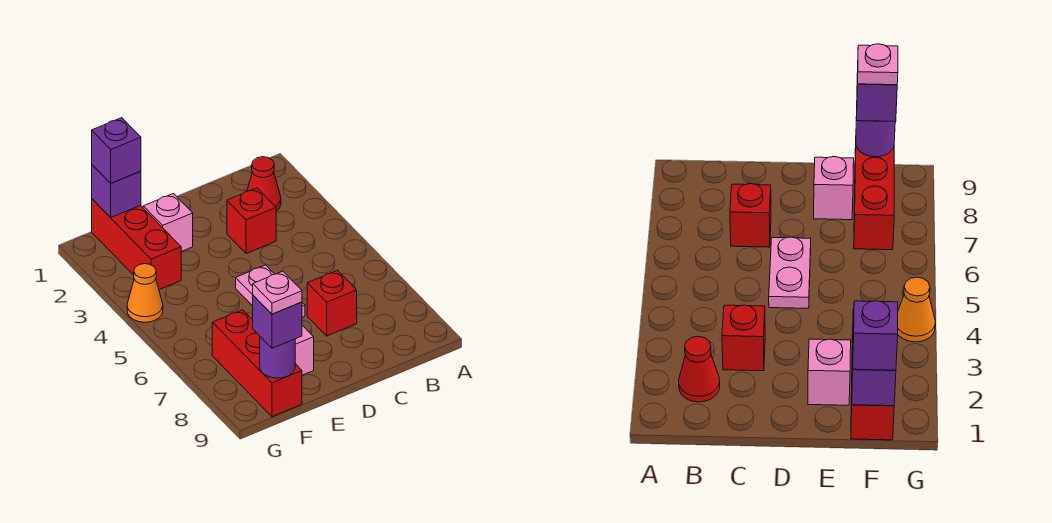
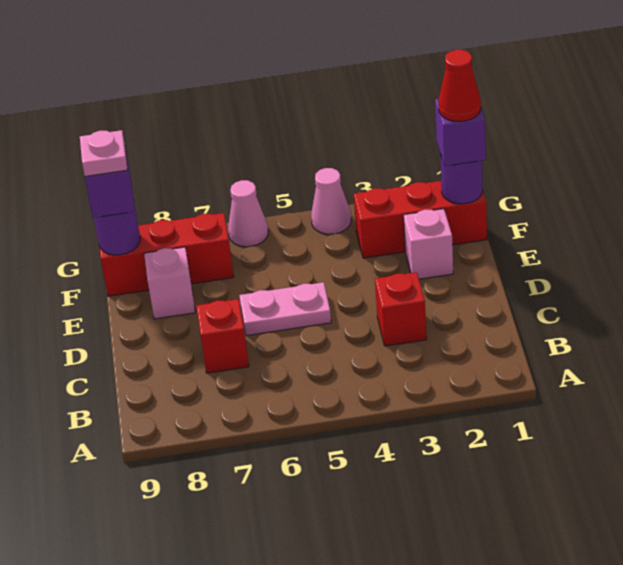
red cone B2 level 1 -> red cone F1 level 4
purple brick F1 level 2 -> purple round brick F1 level 2
orange cone G4 level 1 -> pink cone G4 level 1
none -> pink cone G6 level 1

